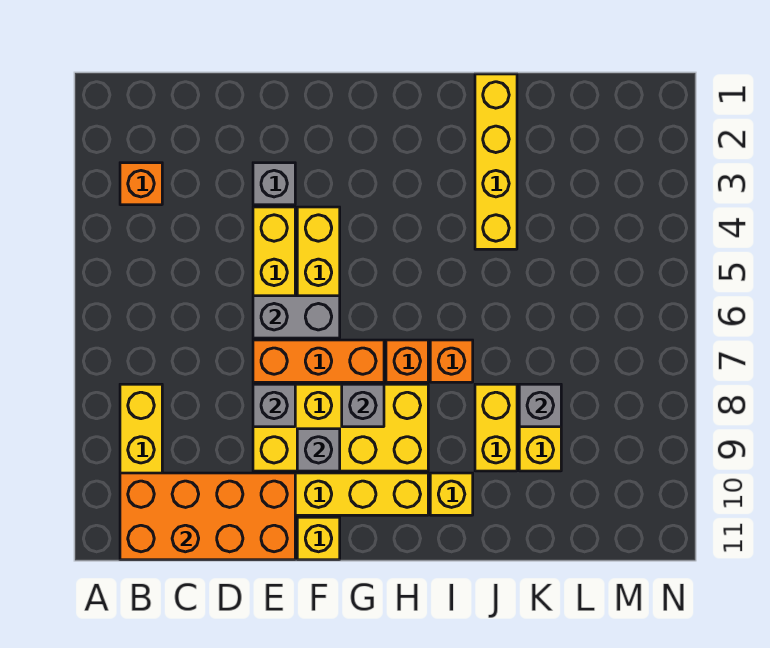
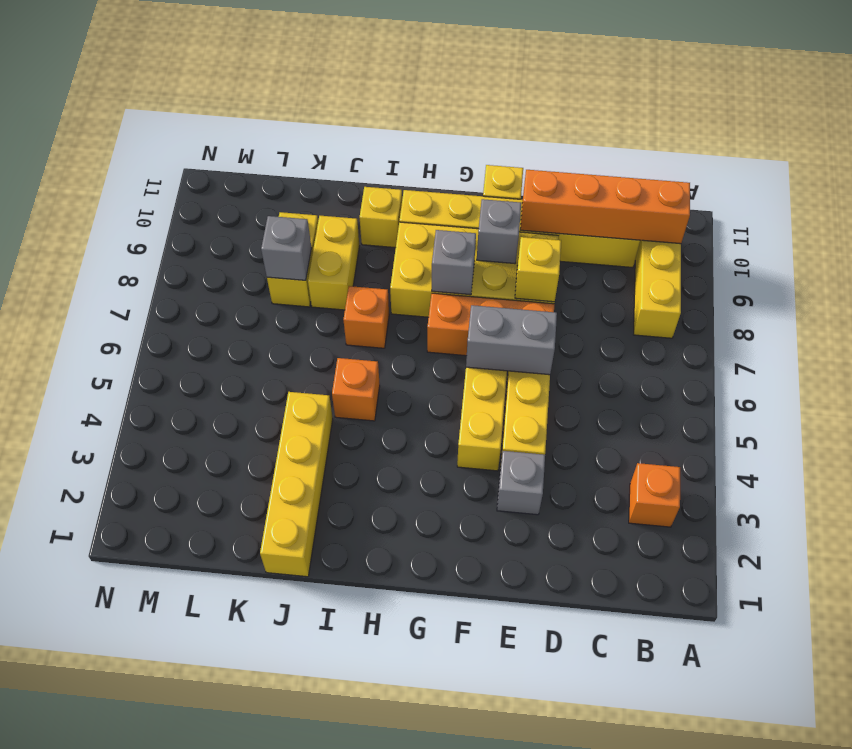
orange brick B10:E11 level 2 -> orange brick B10:E10 level 2
grey brick E8 level 2 -> yellow brick E8 level 2
orange brick H7 level 1 -> orange brick I5 level 1

